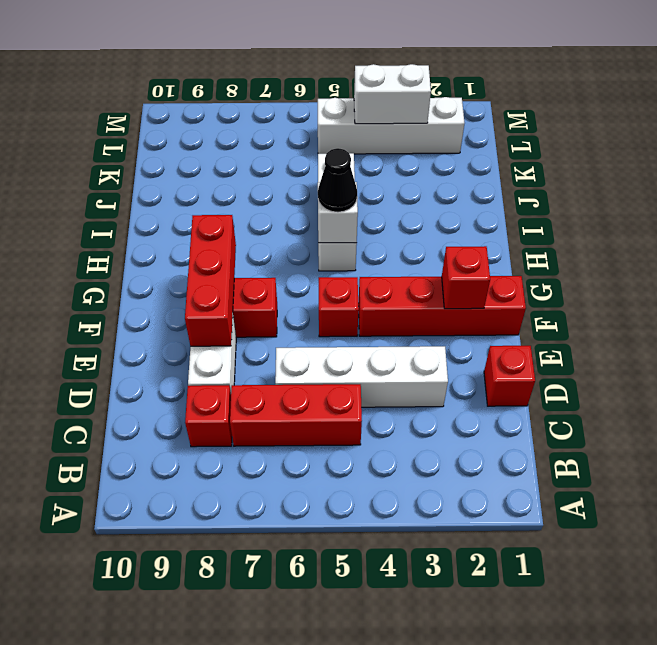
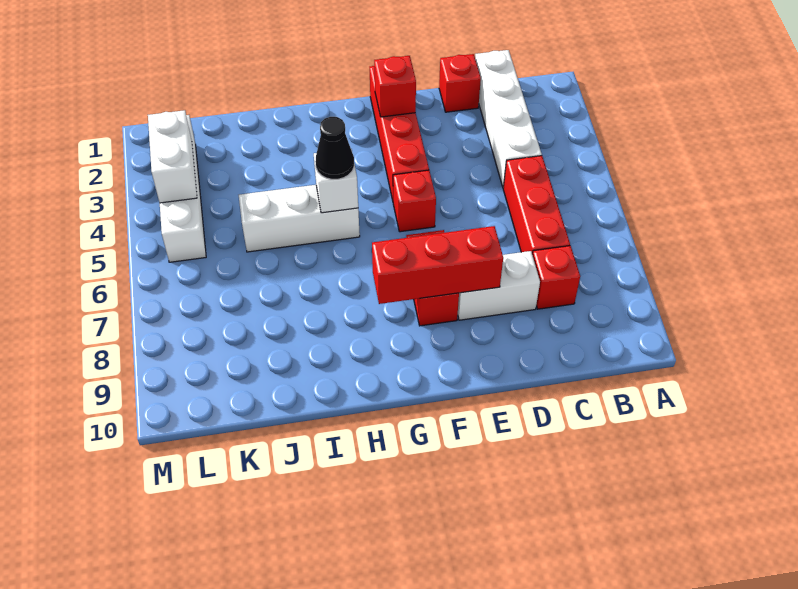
white brick D3:D6 level 1 -> white brick C1:C4 level 1

